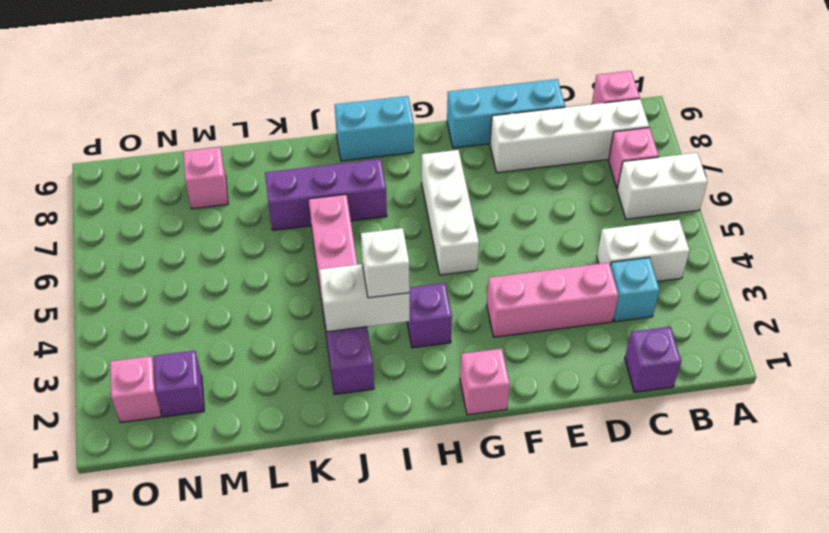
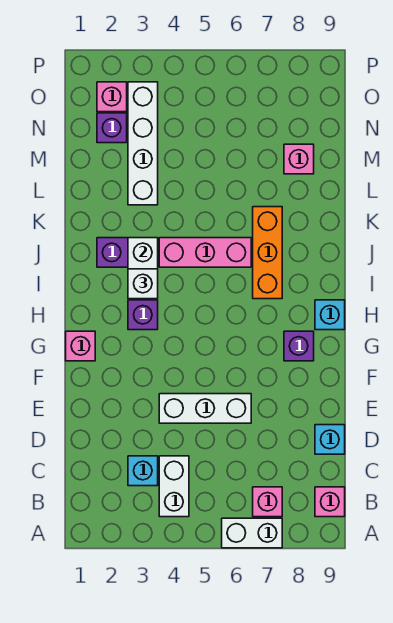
white brick A6:B6 level 1 -> white brick A6:A7 level 1
white brick B8:E8 level 1 -> white brick L3:O3 level 1
purple brick C1 level 1 -> purple brick G8 level 1
pink brick D3:F3 level 1 -> none
cyan brick D9:F9 level 1 -> cyan brick D9 level 1
white brick G5:G7 level 1 -> white brick E4:E6 level 1
cyan brick H9:I9 level 1 -> cyan brick H9 level 1
purple brick I7:K7 level 1 -> orange brick I7:K7 level 1

